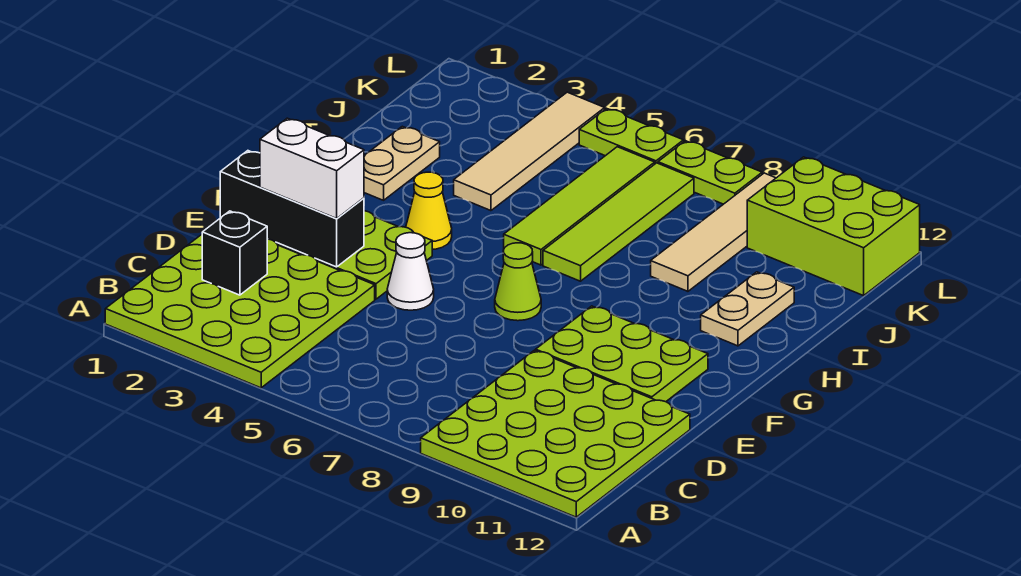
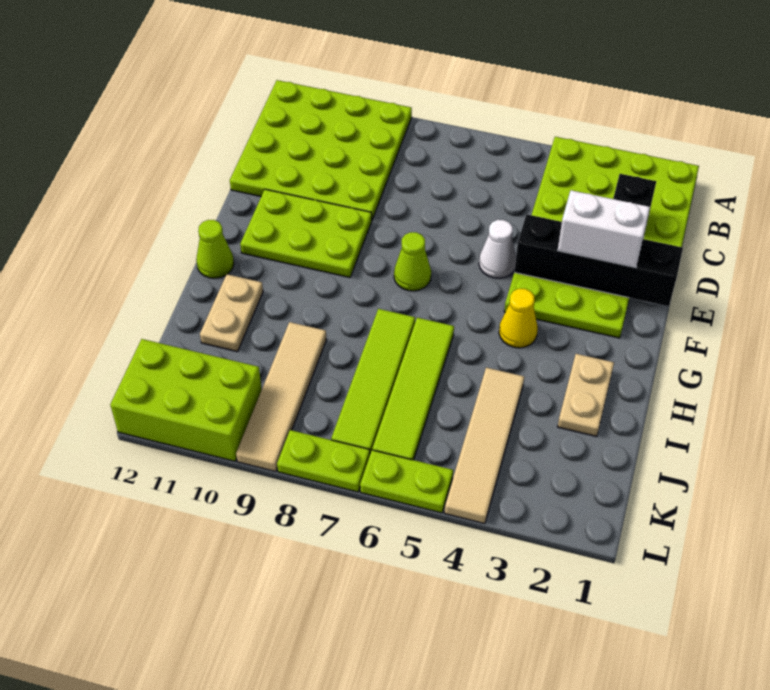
black brick E1:E3 level 2 -> black brick E1:E4 level 2
none -> lime cone G12 level 1

